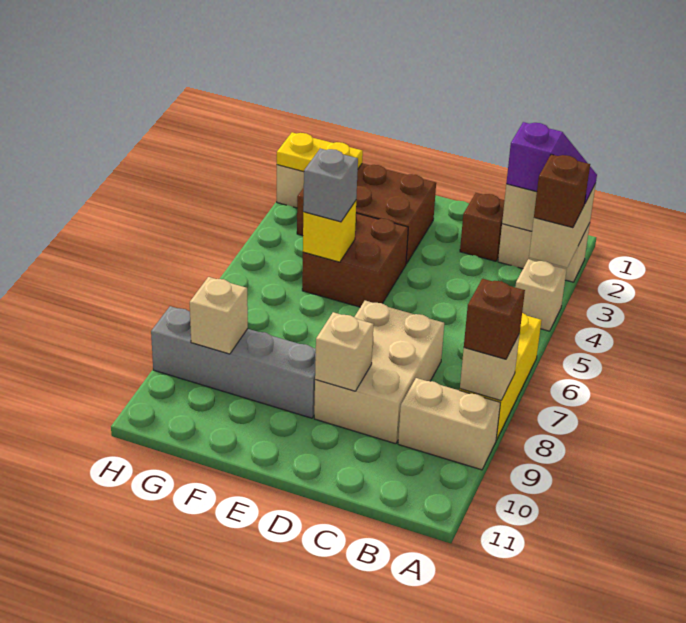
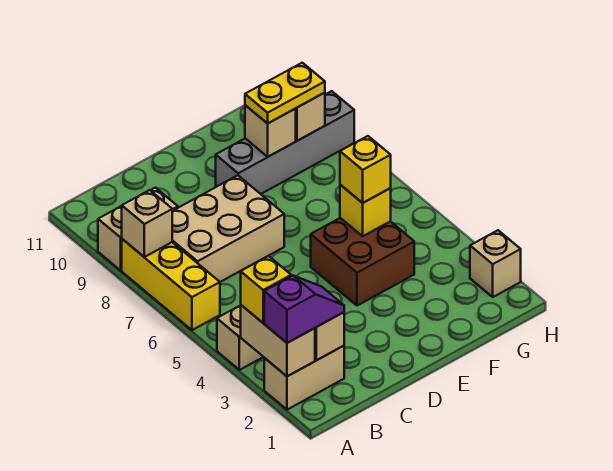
purple slope A2:B2 level 3 top B -> purple slope A2:B2 level 3 top A
brown brick A3 level 3 -> yellow brick A3 level 3
brown brick A8 level 3 -> none
brown brick C2 level 1 -> none
tan brick C7:D9 level 1 -> tan brick B7:D8 level 1
tan brick D9 level 2 -> tan brick F9 level 2
brown brick E2:G3 level 1 -> none
grey brick F5 level 3 -> yellow brick F5 level 3
yellow plate G2:H2 level 2 -> yellow plate F9:G9 level 3

